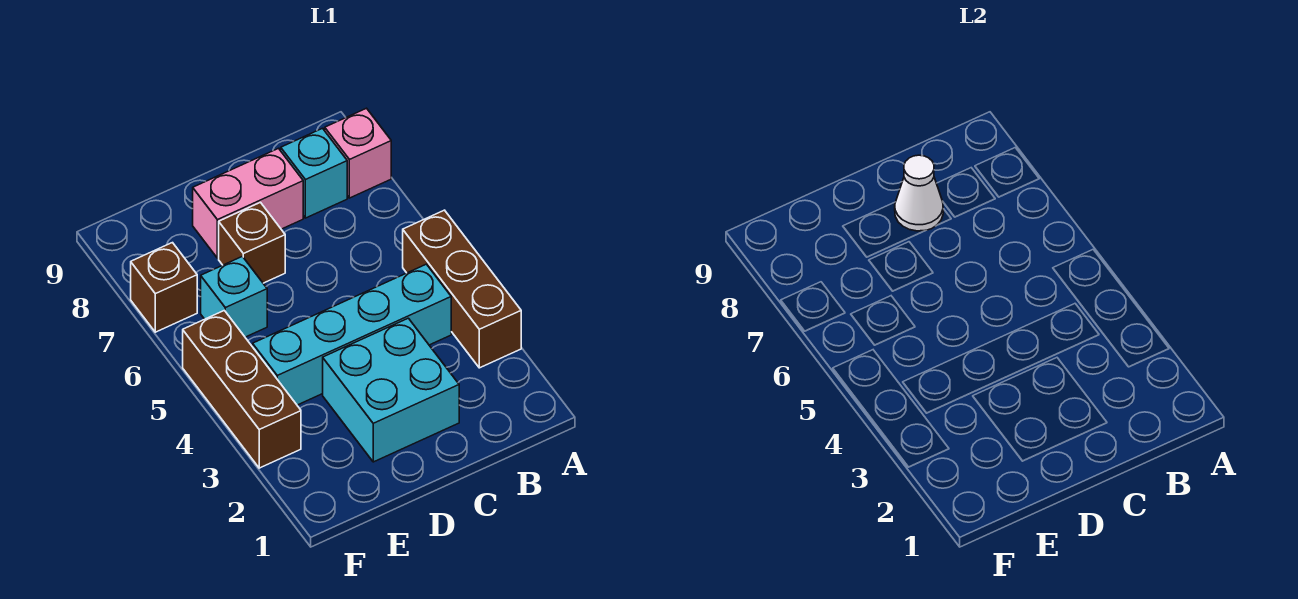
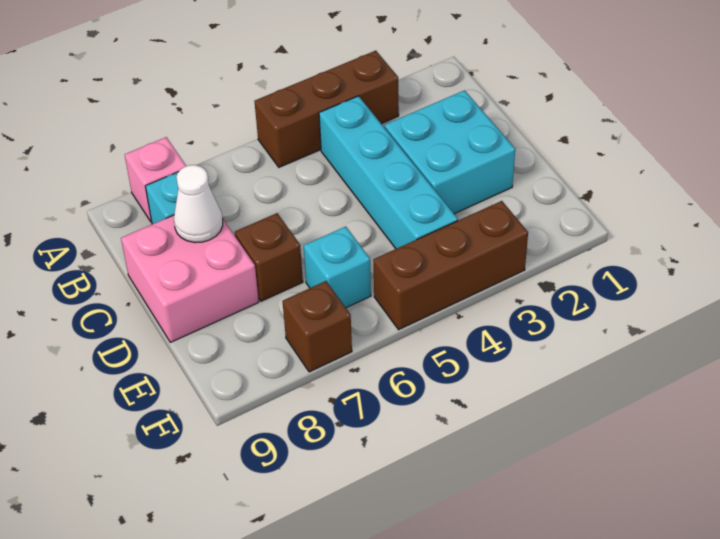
pink brick C8:D8 level 1 -> pink brick C8:D9 level 1

